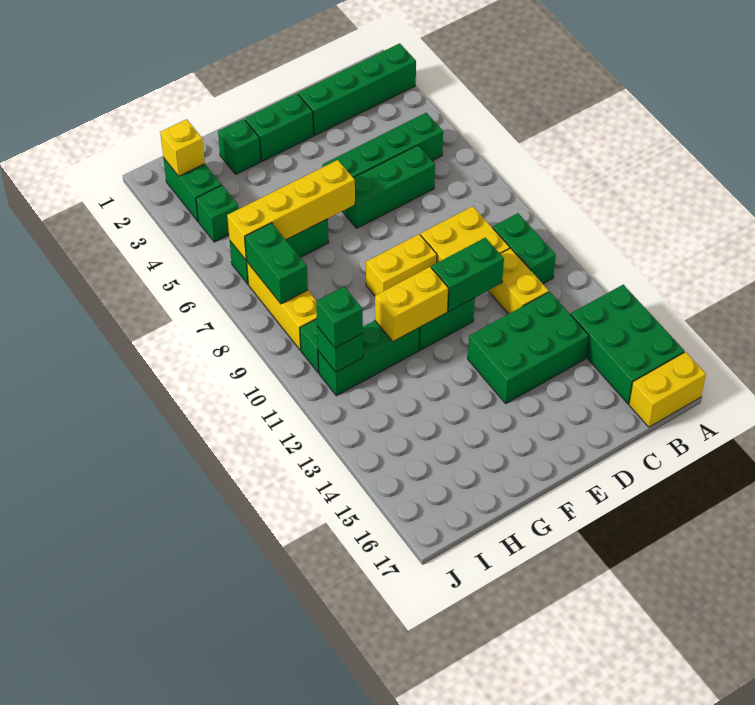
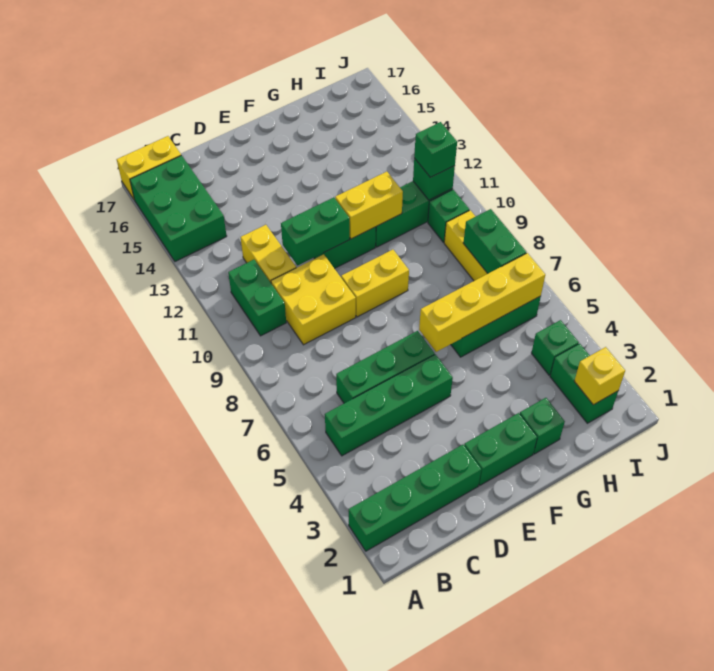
green brick C13:E14 level 1 -> none

